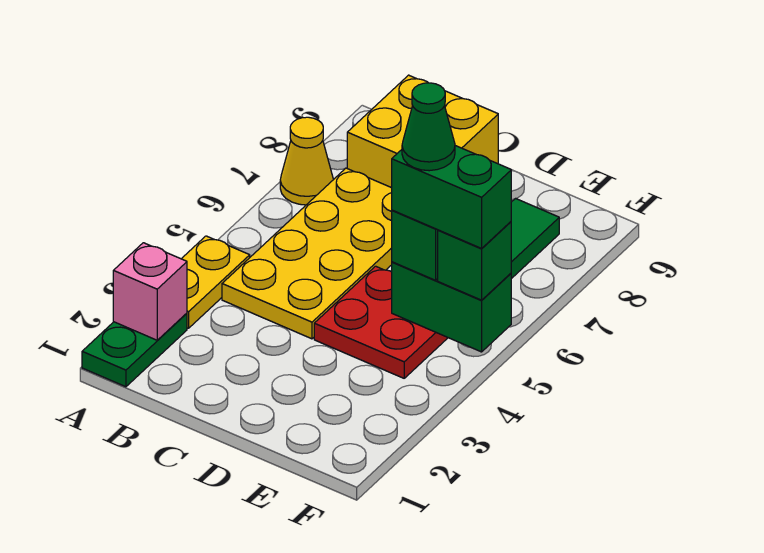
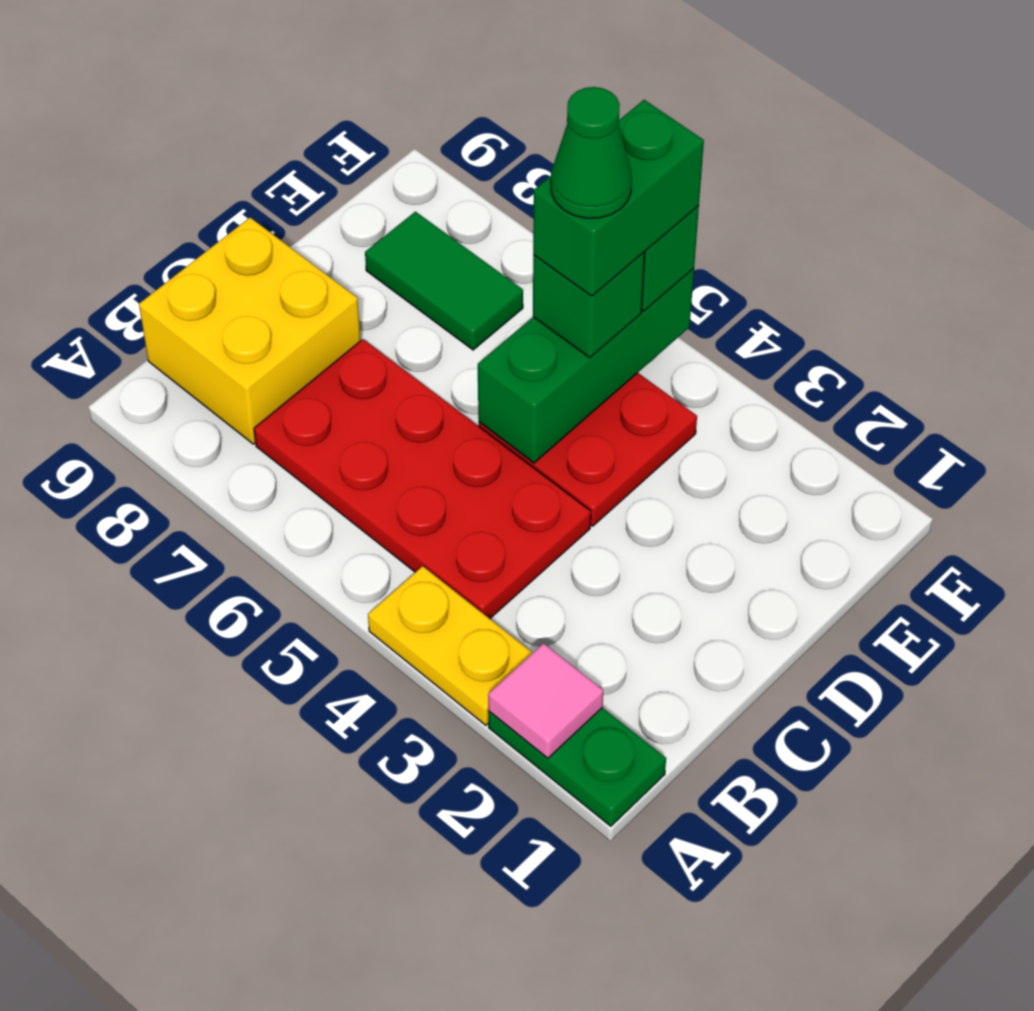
pink brick A2 level 2 -> pink tile A2 level 2
yellow cone A7 level 1 -> none
yellow plate B4:C7 level 1 -> red plate B4:C7 level 1
green brick E5:F5 level 2 -> green brick D5:F5 level 2

